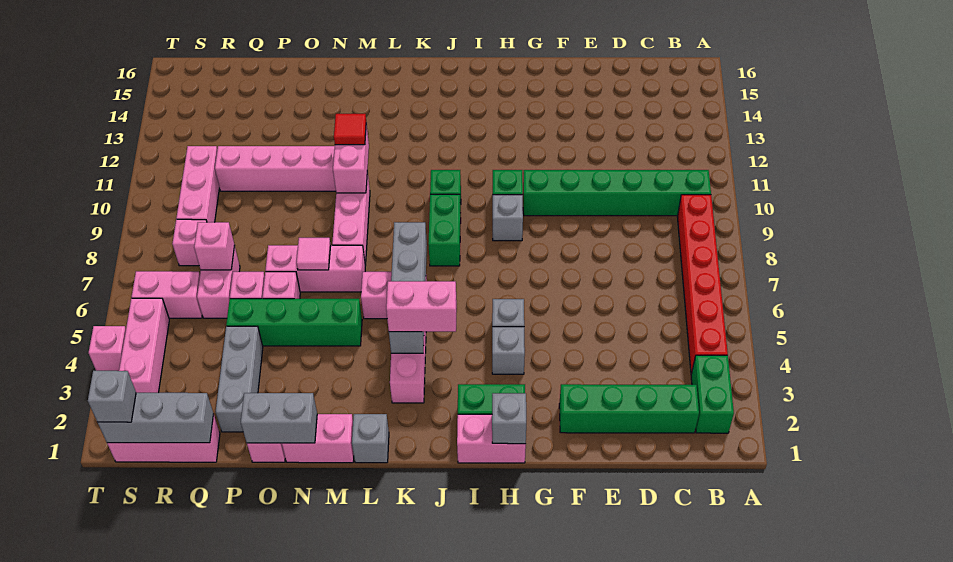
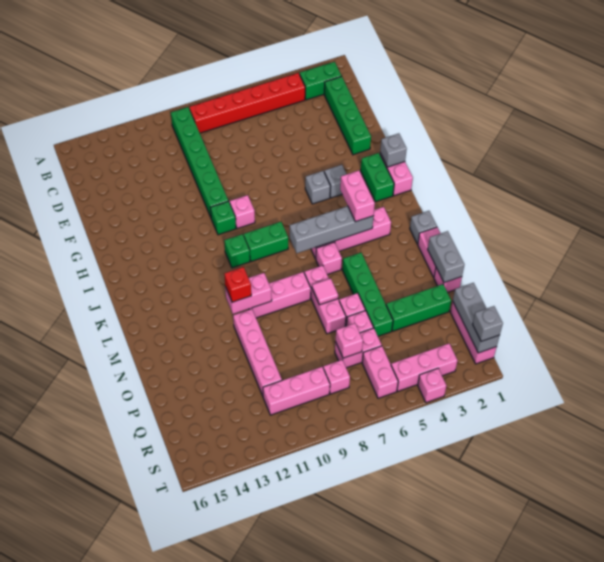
grey brick H9 level 1 -> pink brick H9 level 1
red tile M11 level 3 -> red brick M11 level 3
grey brick P2:P4 level 1 -> green brick P2:P4 level 1

